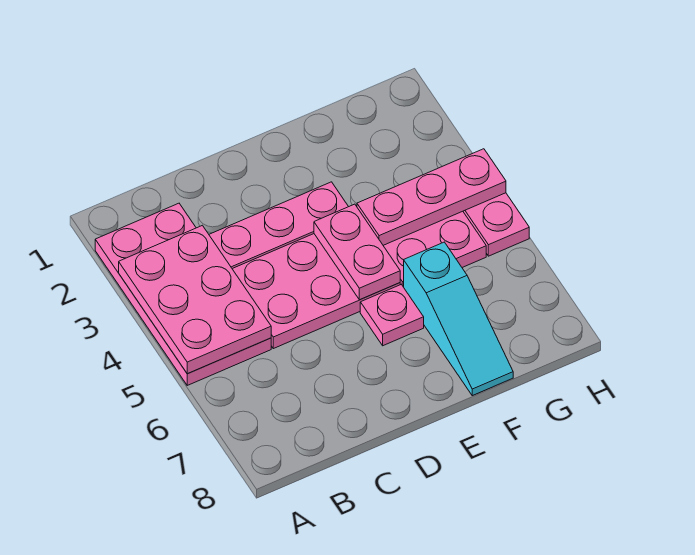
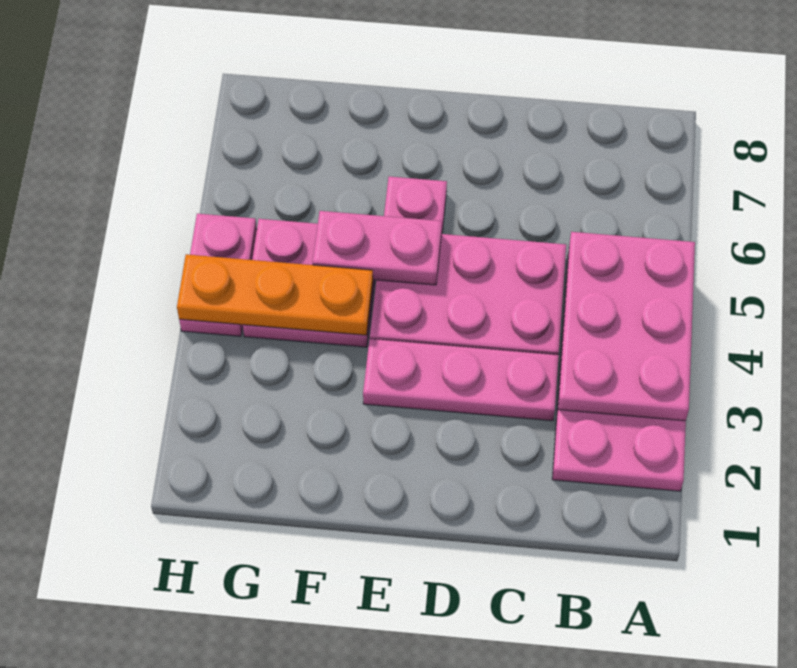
pink plate E4:E5 level 2 -> pink plate E5:F5 level 2
pink plate F4:H4 level 2 -> orange plate F4:H4 level 2
cyan slope F6:F8 level 1 top 6 -> none

